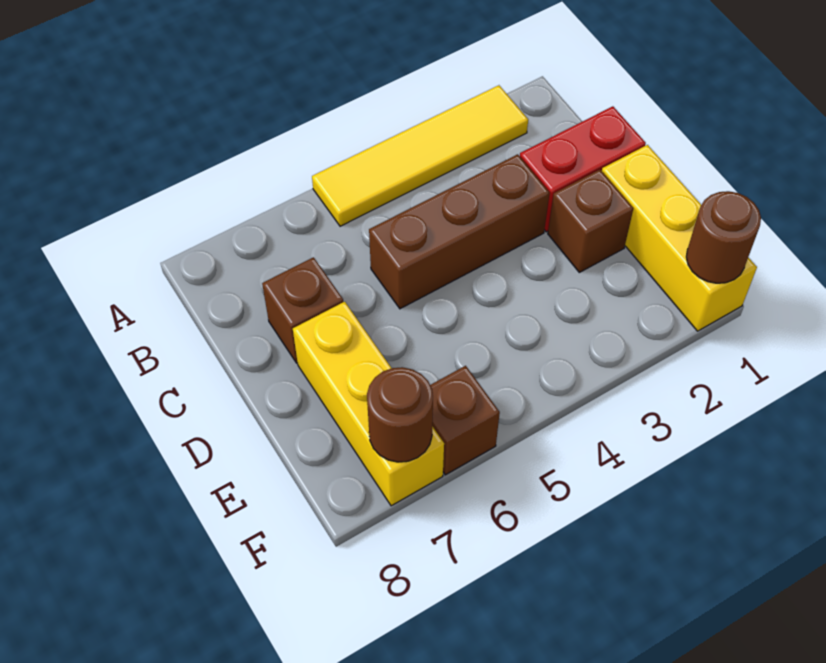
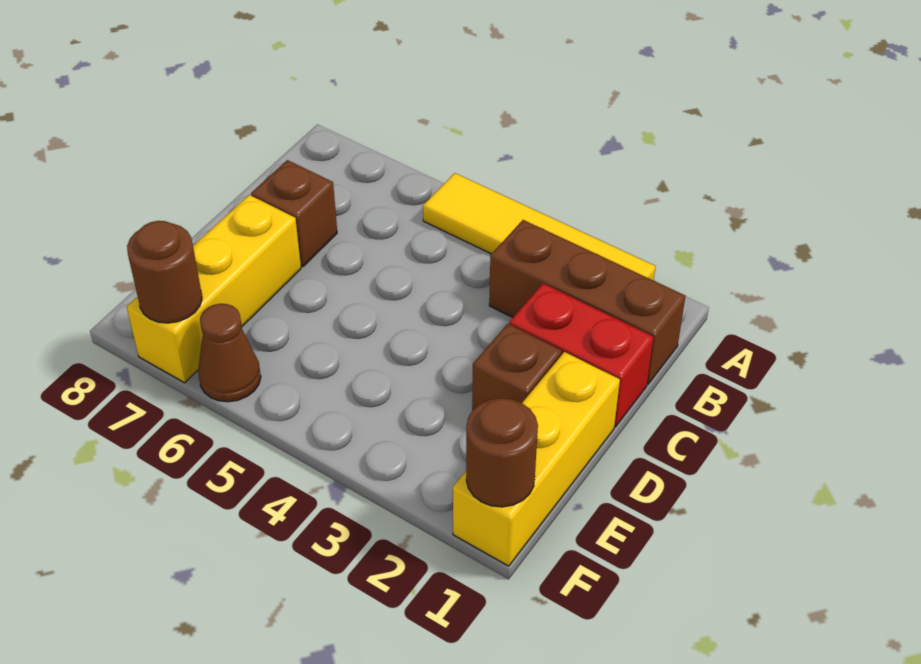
brown brick C3:C5 level 1 -> brown brick B1:B3 level 1
brown brick F6 level 1 -> brown cone F6 level 1

